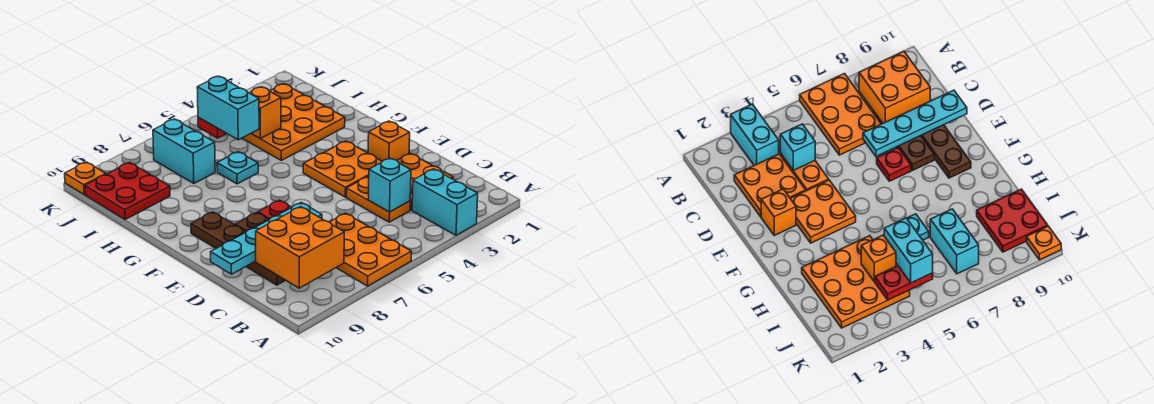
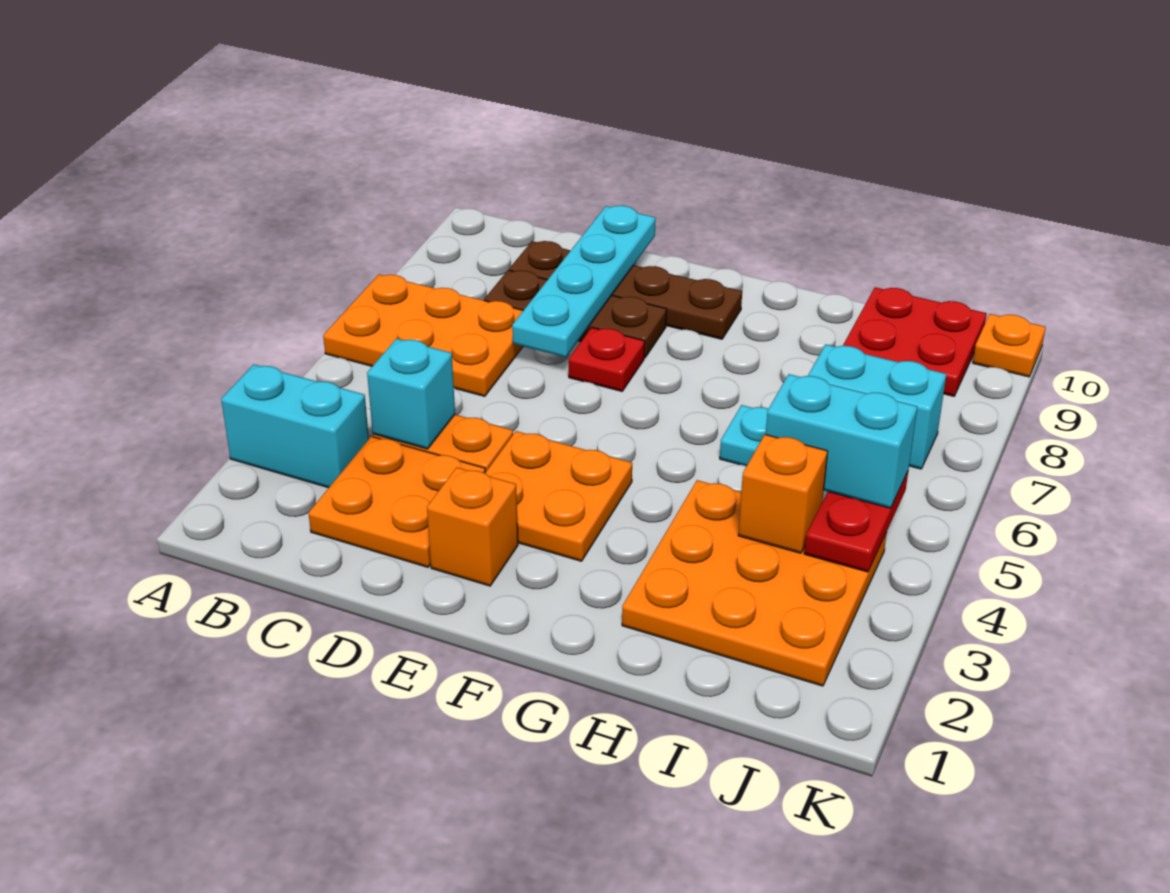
orange brick B8:C9 level 2 -> none

